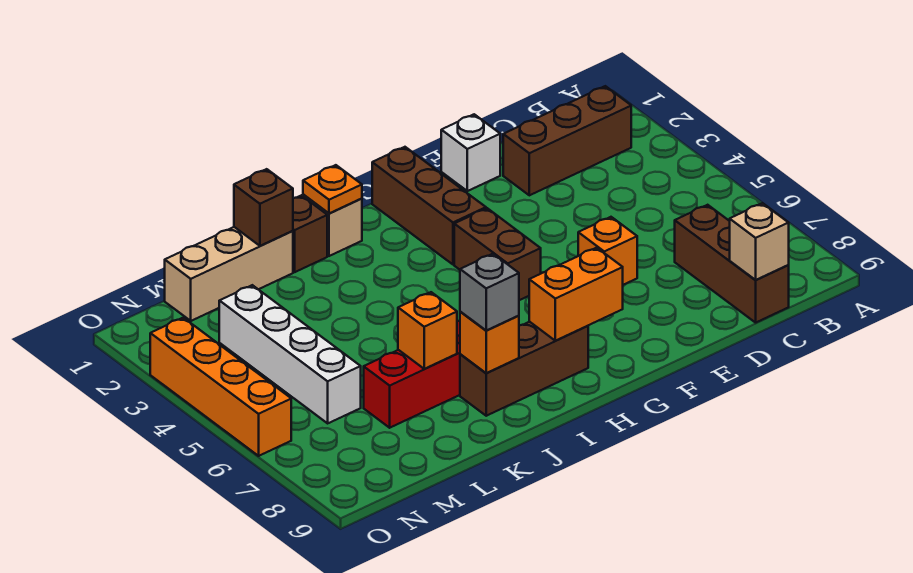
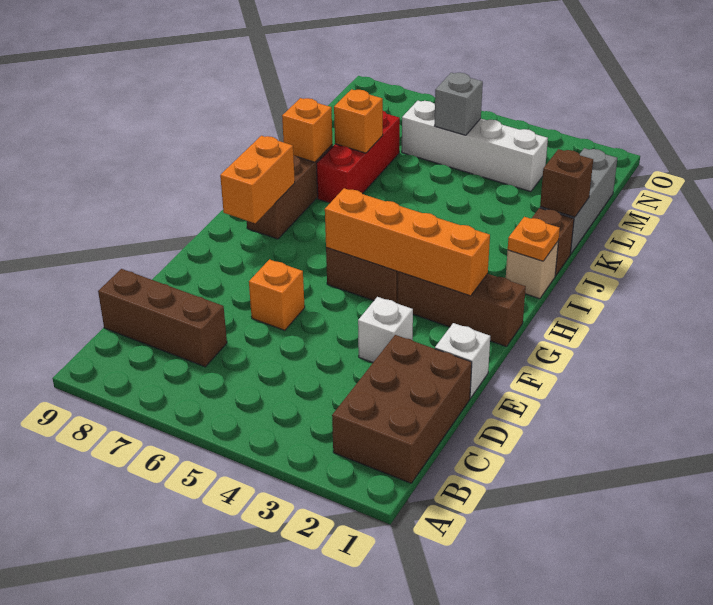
brown brick B2:D2 level 1 -> brown brick B1:D2 level 1
tan brick C9 level 2 -> none
none -> white brick E3 level 1
grey brick J8 level 3 -> grey brick M5 level 2
tan brick K1:M1 level 1 -> grey brick K1:M1 level 1
orange brick O3:O6 level 1 -> orange brick G2:G5 level 2

